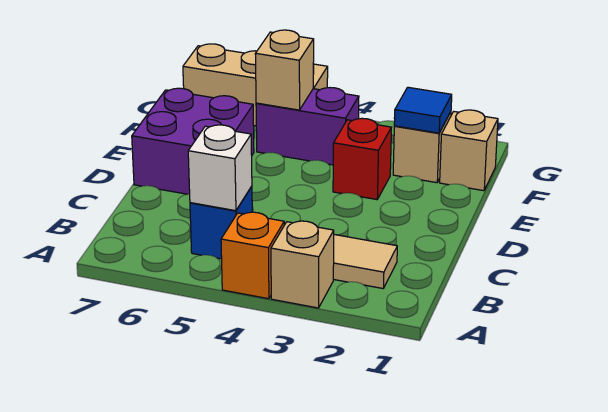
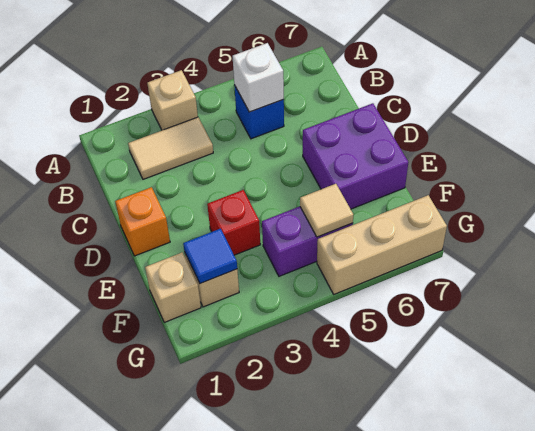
orange brick A4 level 1 -> orange brick D1 level 1
tan brick F5 level 2 -> tan tile F5 level 2

